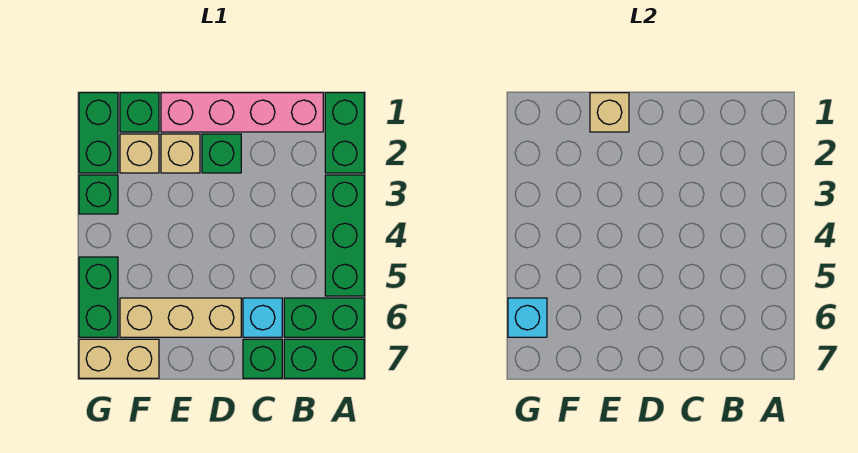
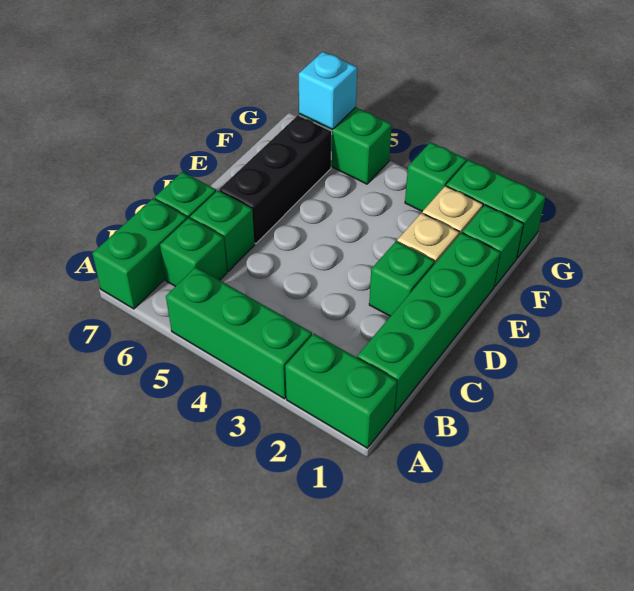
green brick A6:B6 level 1 -> green brick B6 level 1
pink brick B1:E1 level 1 -> green brick B1:E1 level 1
cyan brick C6 level 1 -> green brick C6 level 1
tan brick D6:F6 level 1 -> black brick D6:F6 level 1
tan brick E1 level 2 -> none
tan brick F7:G7 level 1 -> none

